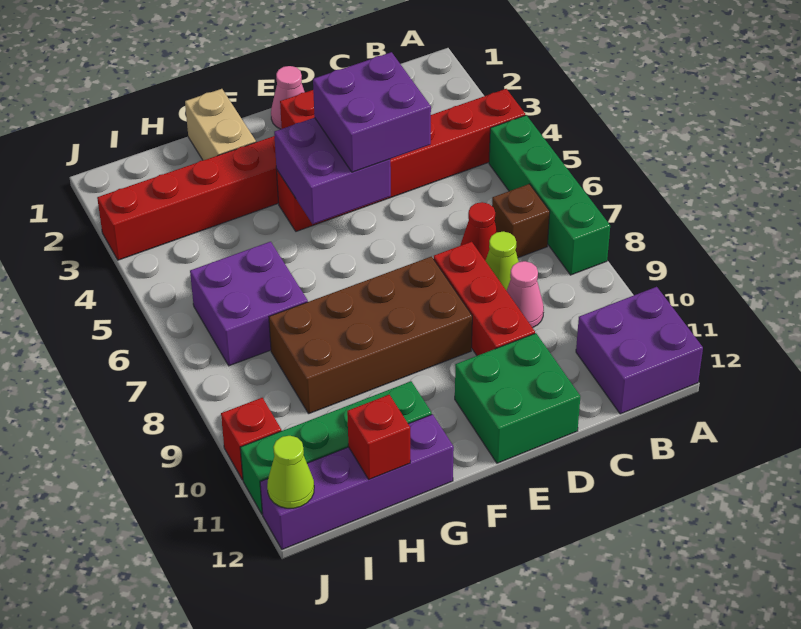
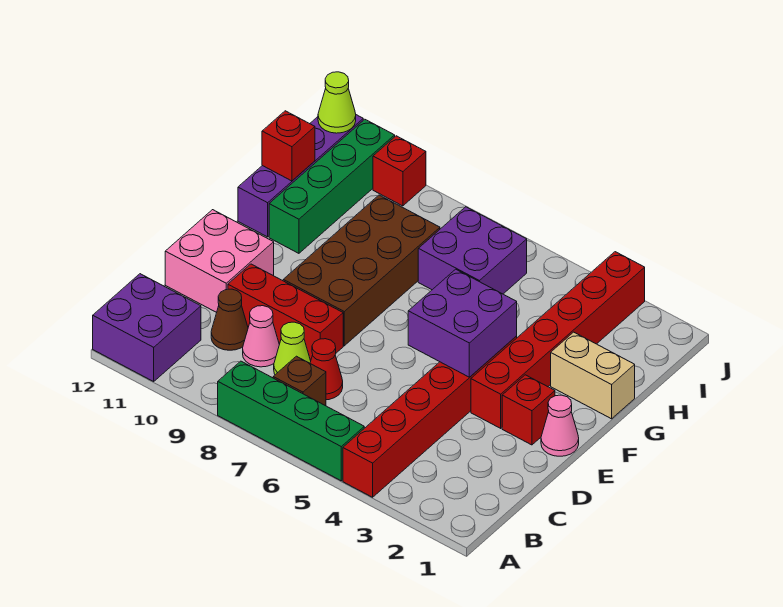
none -> brown cone C10 level 1
purple brick D4:E5 level 3 -> none
green brick D11:E12 level 1 -> pink brick D11:E12 level 1

